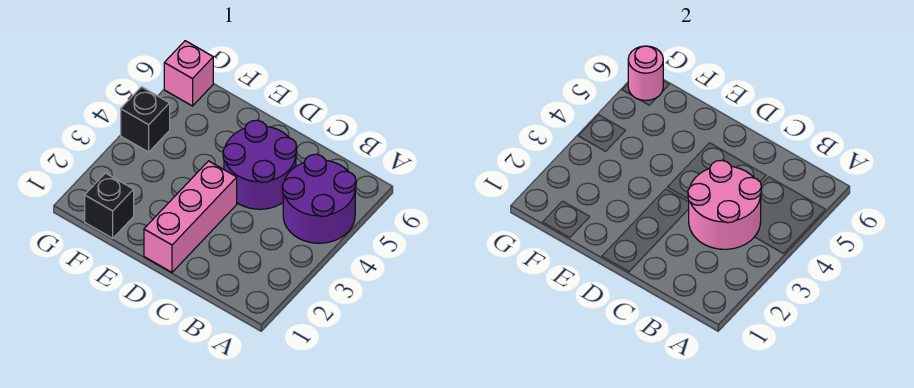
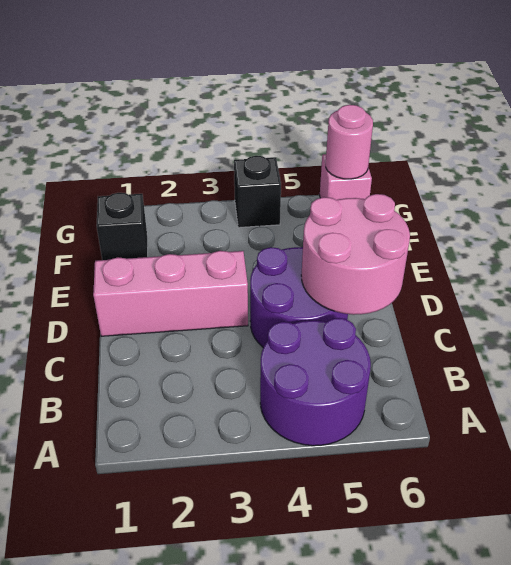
pink round brick B3:C4 level 2 -> pink round brick C5:D6 level 2

